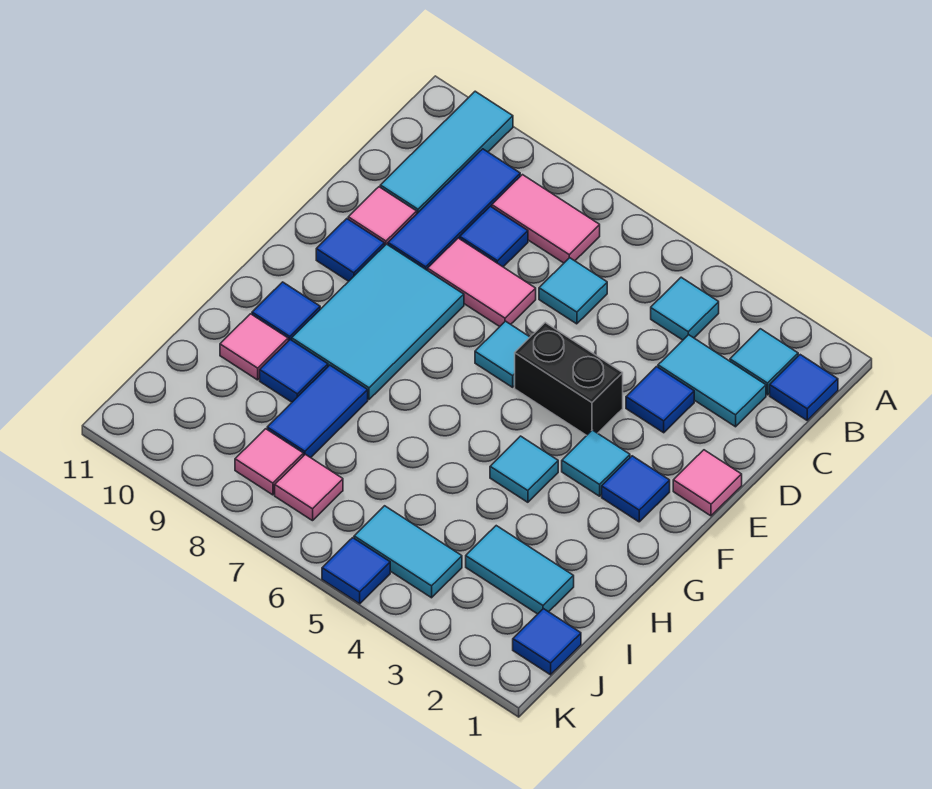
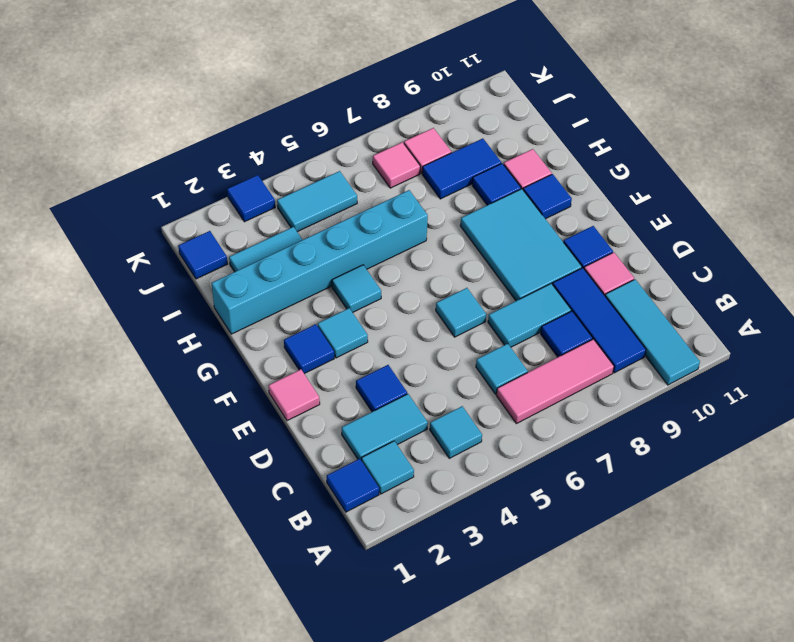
pink tile B7:B8 level 1 -> pink tile B6:B8 level 1
pink tile D7:D8 level 1 -> cyan tile D7:D8 level 1
black brick E4:E5 level 1 -> none
none -> cyan brick H1:H6 level 1
blue tile H8:I8 level 1 -> blue tile I8:I9 level 1
blue tile K5 level 1 -> blue tile K3 level 1

